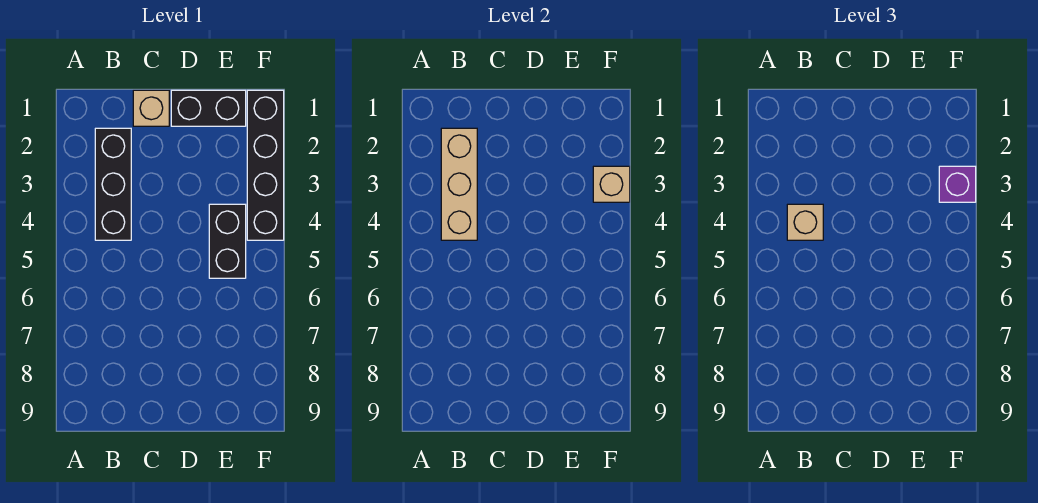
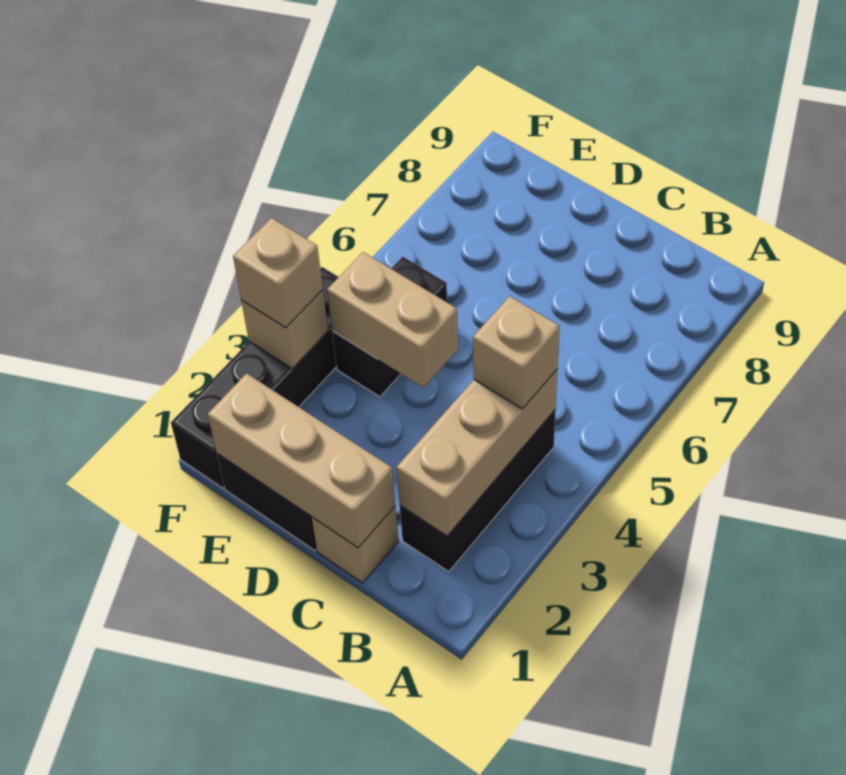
none -> tan brick C1:E1 level 2
none -> tan brick D4:E4 level 2
purple brick F3 level 3 -> tan brick F3 level 3

